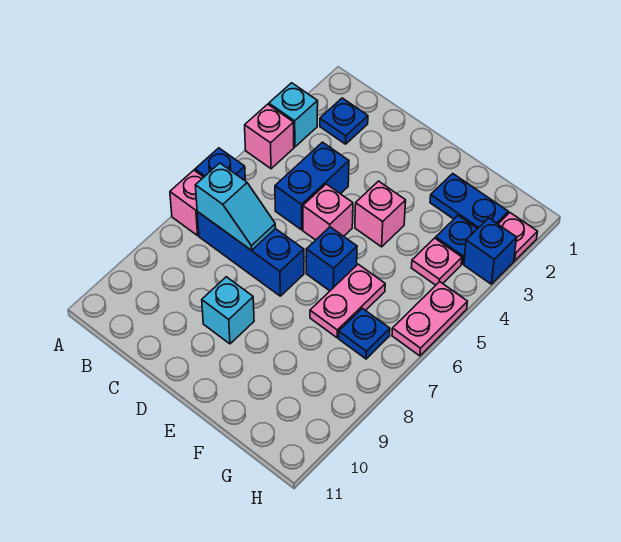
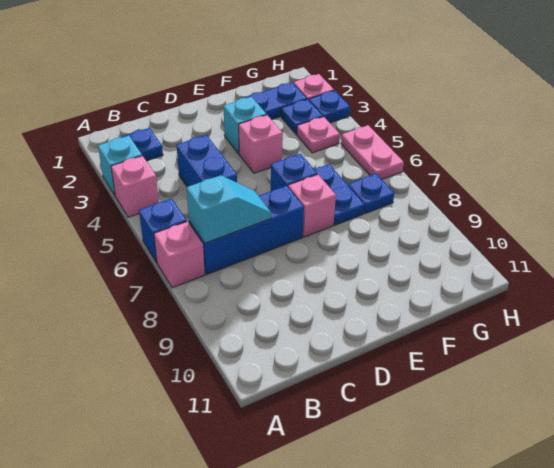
pink brick D5 level 1 -> pink brick E7 level 1
cyan brick D9 level 1 -> cyan brick E3 level 1
pink plate F6:F7 level 1 -> blue plate F6:F7 level 1
blue brick H3 level 1 -> blue plate H3 level 1

